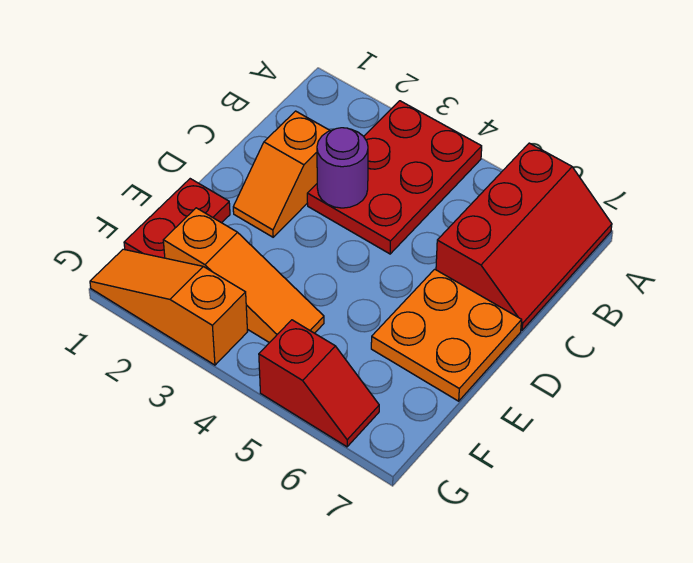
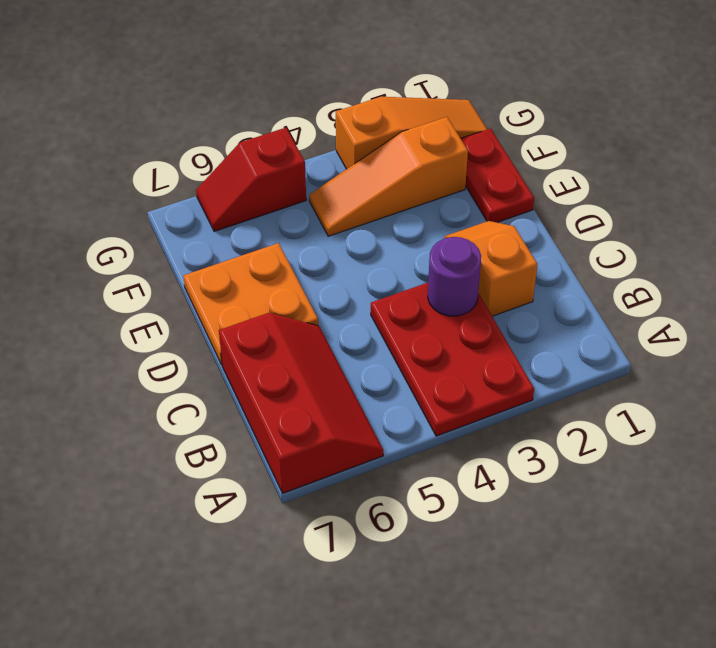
red slope A6:C7 level 1 top 6 -> red slope A6:C7 level 1 top 7

